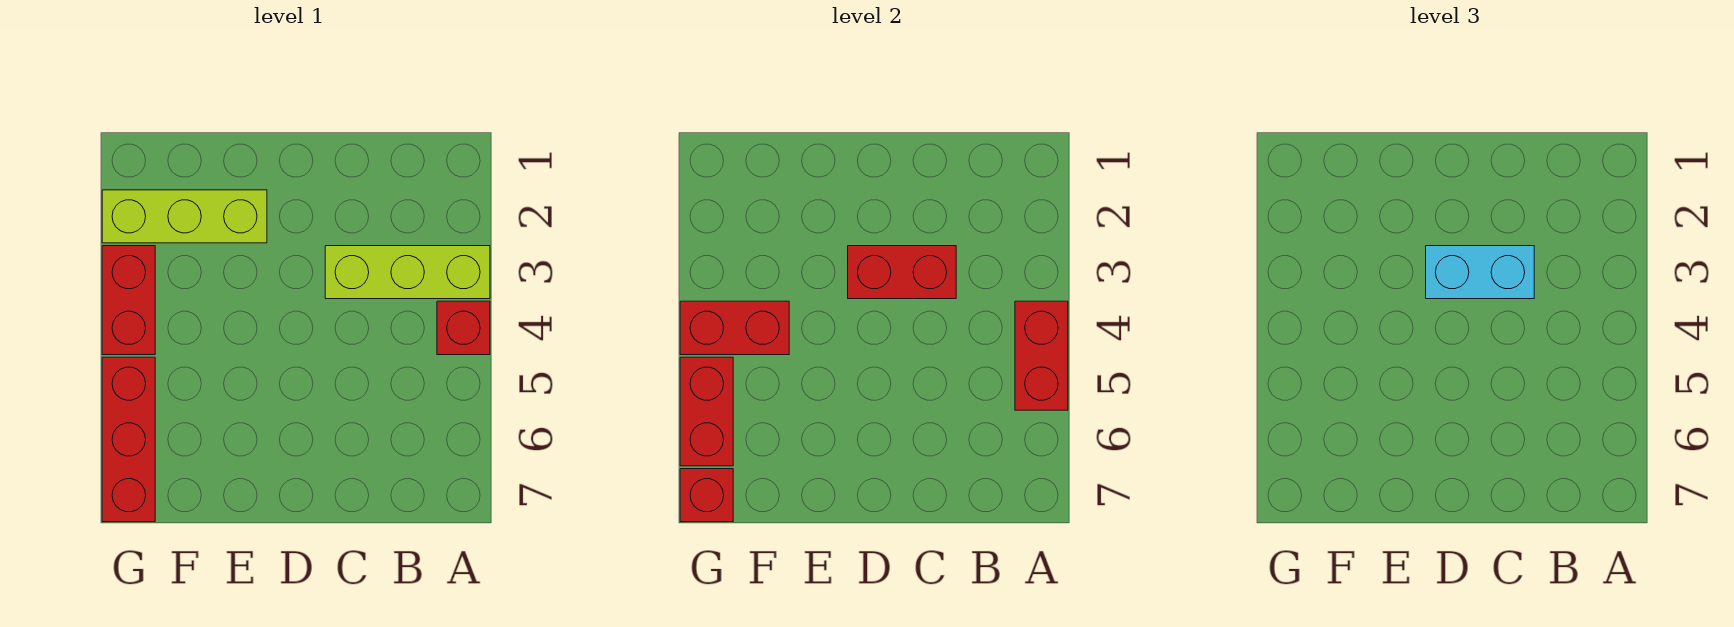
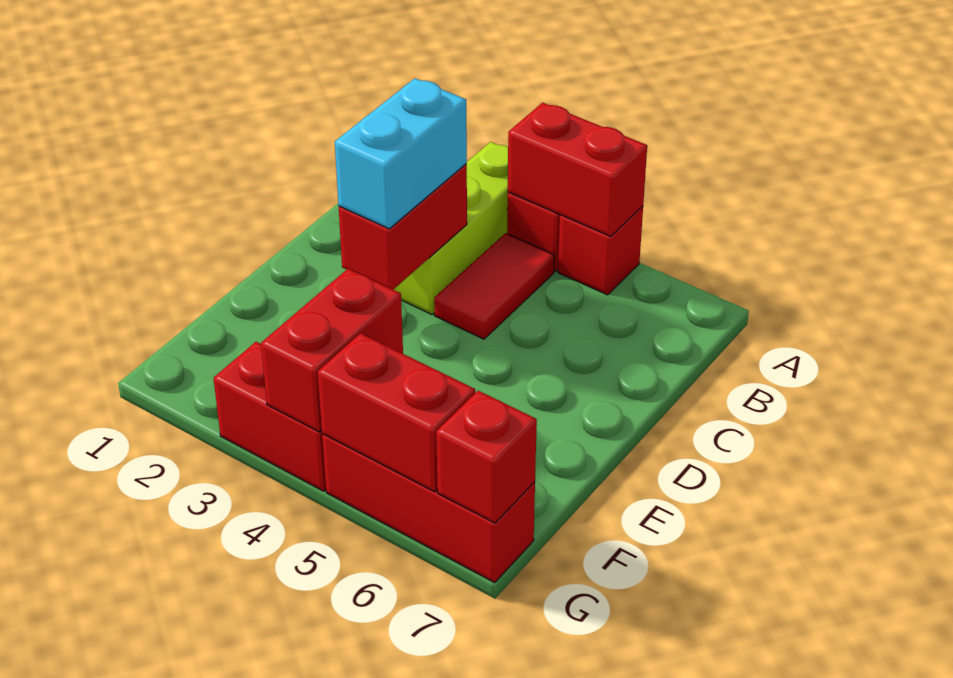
none -> red brick A5 level 1
none -> red tile B4:C4 level 1
lime brick E2:G2 level 1 -> none

